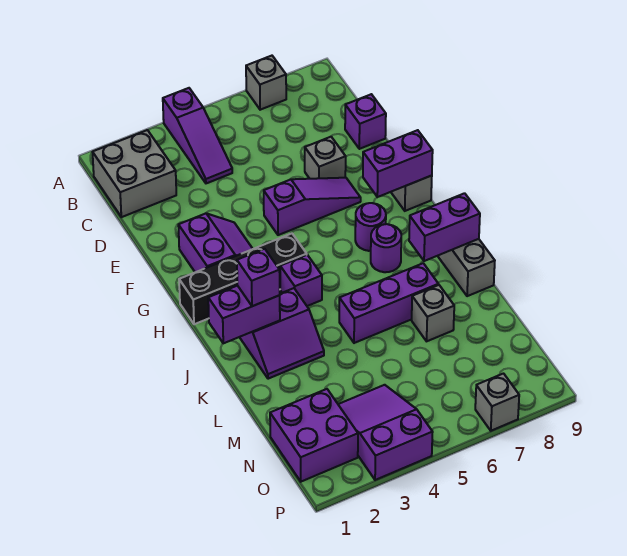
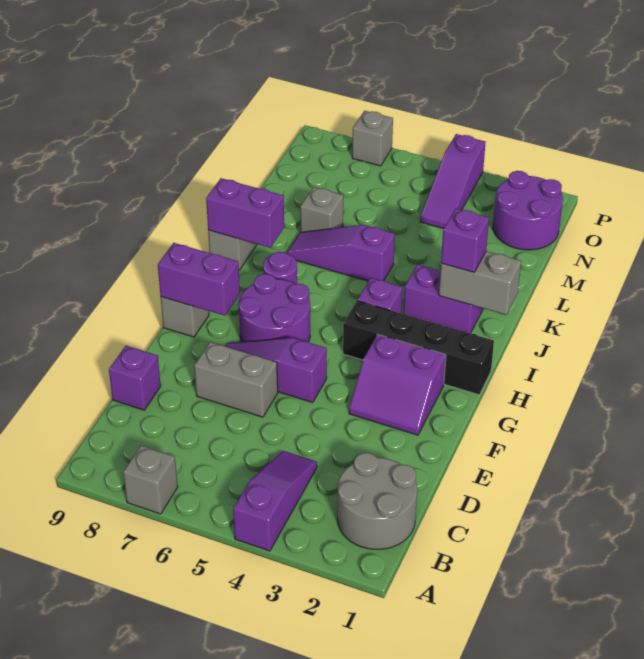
grey brick B1:C2 level 1 -> grey round brick B1:C2 level 1
grey brick E7 level 1 -> grey brick E6:E7 level 1
purple slope F2:G3 level 1 top 2 -> purple slope F2:G3 level 1 top G
purple round brick H7 level 1 -> purple round brick G6:H7 level 1
purple brick J1:J2 level 2 -> grey brick J1:J2 level 2
purple brick K5:K7 level 1 -> purple slope K5:K7 level 1 top 5
purple brick N1:O2 level 1 -> purple round brick N1:O2 level 1
purple slope N3:P4 level 1 top P -> purple slope N4:P4 level 1 top P

